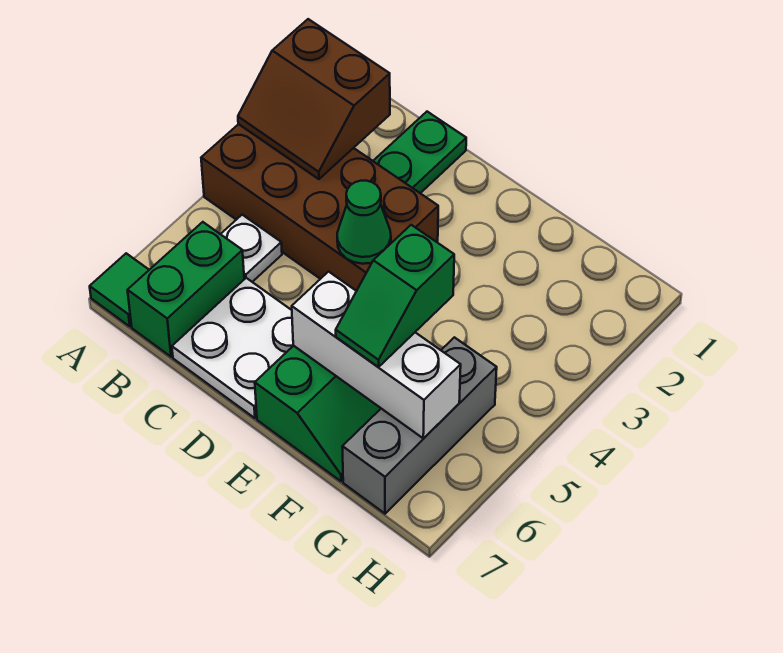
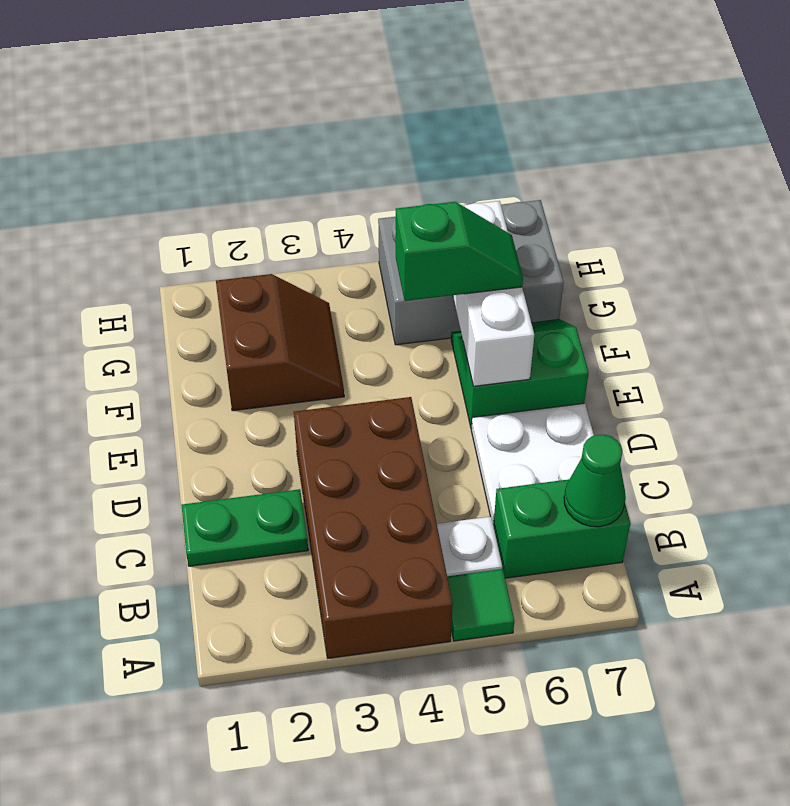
brown slope A2:B3 level 2 top 2 -> brown slope F2:G3 level 1 top 2
green tile A7 level 1 -> green tile A5 level 1
green cone D4 level 2 -> green cone B7 level 2
grey brick G5:G7 level 1 -> grey brick G5:H7 level 1

